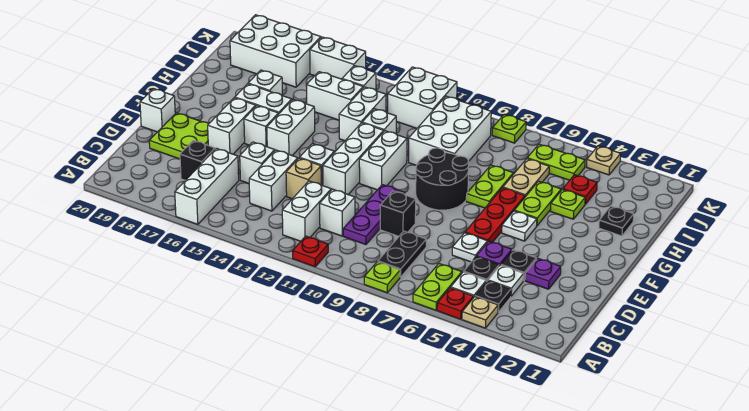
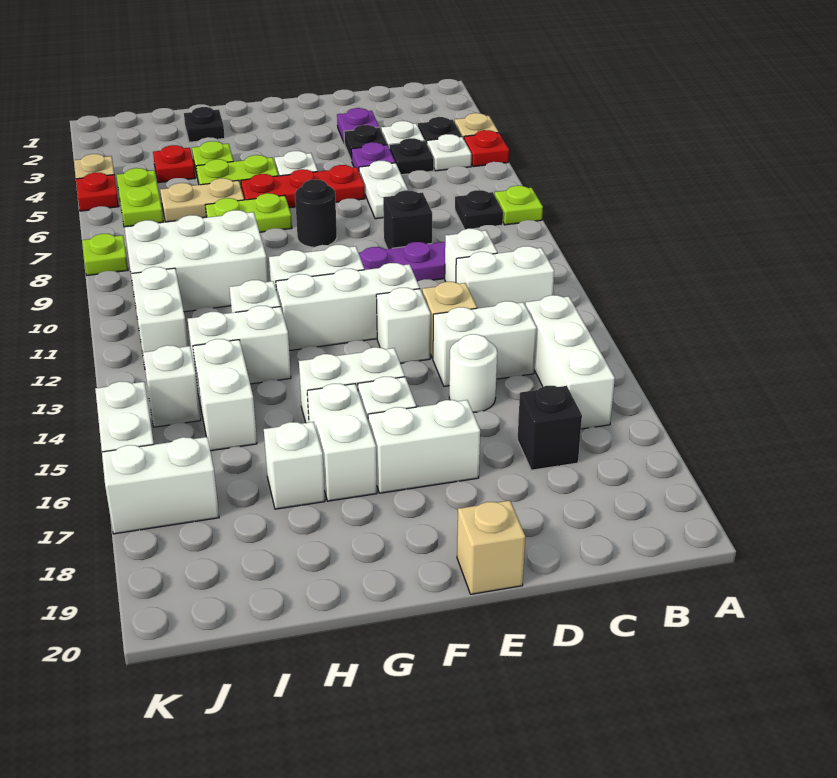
lime plate A6:B6 level 1 -> none
red plate A11 level 1 -> red plate K5 level 1
white brick A16:C16 level 1 -> white brick B14:B16 level 1
black plate B8:C8 level 1 -> black plate B8 level 1
white plate D6 level 1 -> white plate D6:D7 level 1
white brick D15 level 1 -> white round brick D15 level 1
lime plate D18:E19 level 1 -> none
white brick E20 level 1 -> tan brick E20 level 1
black round brick F8:G9 level 1 -> black round brick F8 level 1
white brick J11:K12 level 1 -> white brick J11:J12 level 1
white brick J17:K19 level 1 -> white brick J17:K17 level 1

